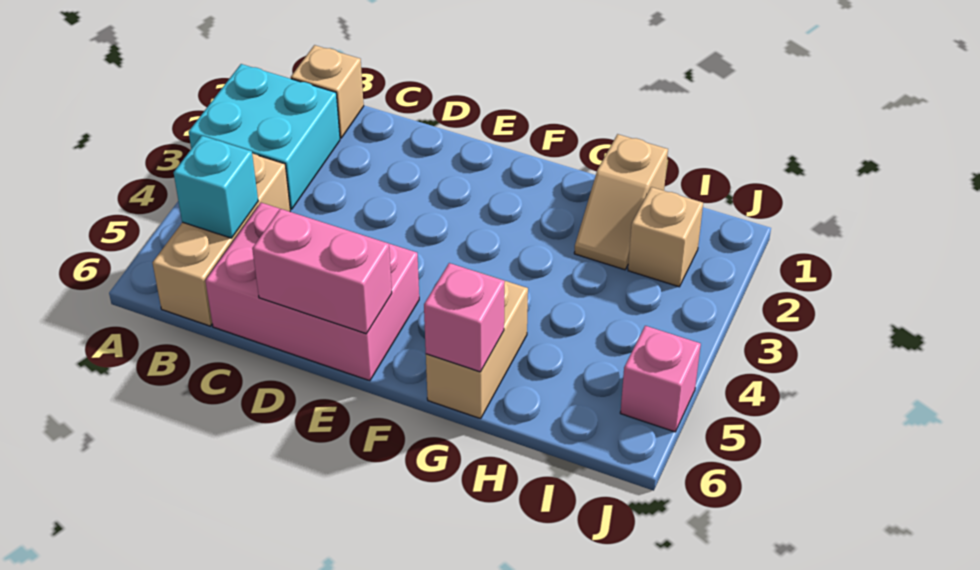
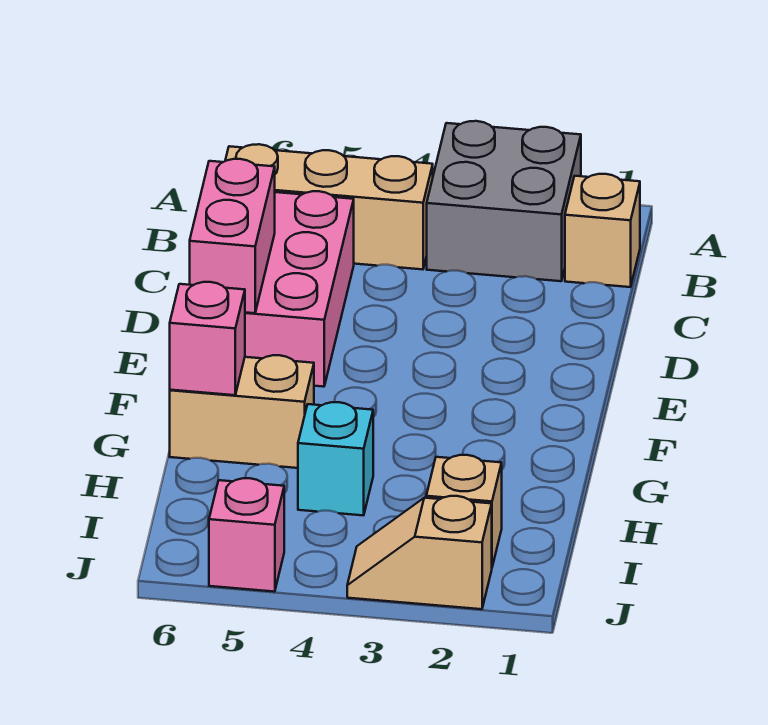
cyan brick A2:B3 level 1 -> grey brick A2:B3 level 1
cyan brick B5 level 2 -> cyan brick H4 level 1
tan slope H1:H2 level 1 top 1 -> tan slope J2:J3 level 1 top 2

